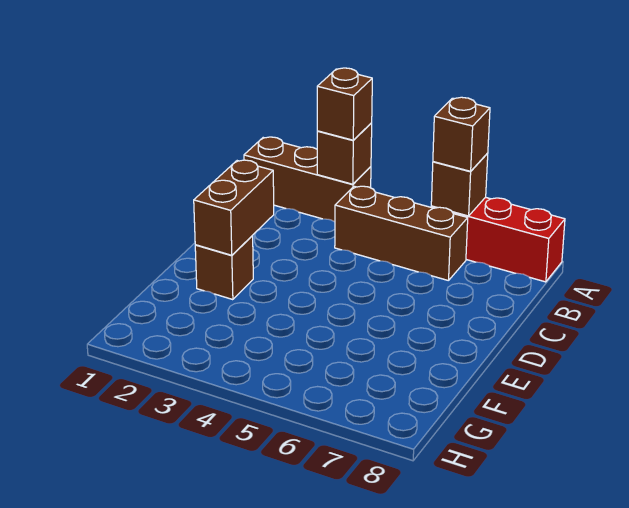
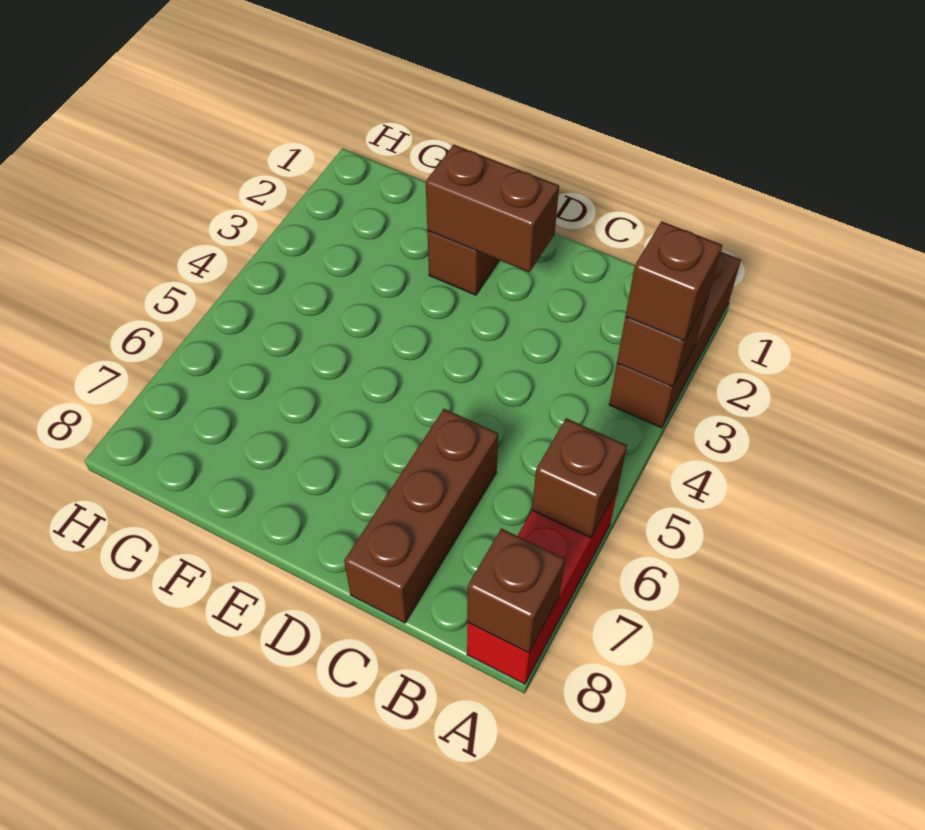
brown brick A6 level 3 -> brown brick A8 level 2
brown brick B4:B6 level 1 -> brown brick C6:C8 level 1

